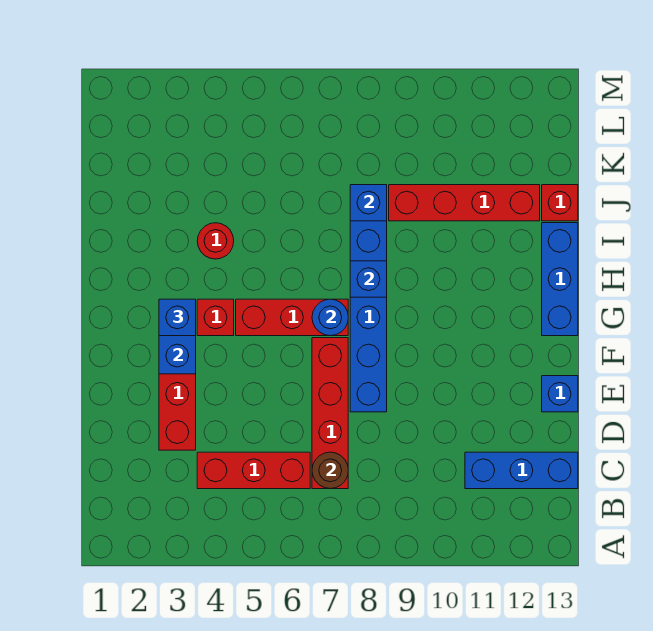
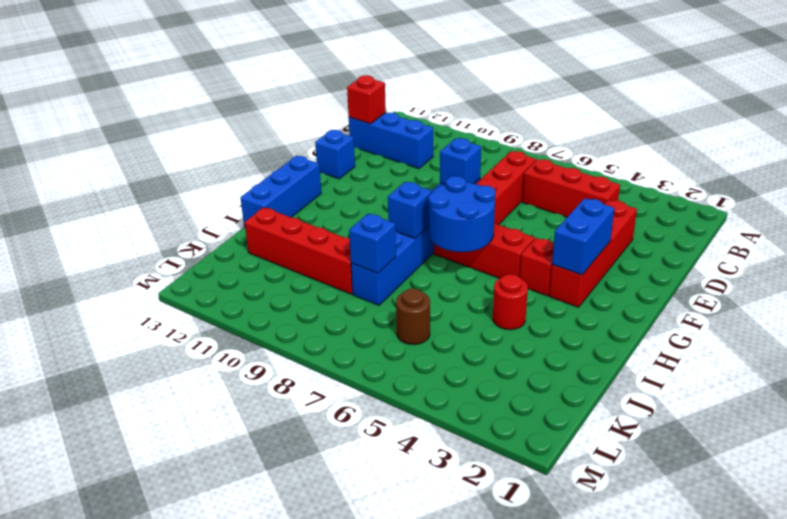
brown round brick C7 level 2 -> brown round brick K6 level 1
blue brick G3 level 3 -> blue brick E8 level 2
blue round brick G7 level 2 -> blue round brick G6:H7 level 2
red brick J13 level 1 -> red brick C13 level 2

